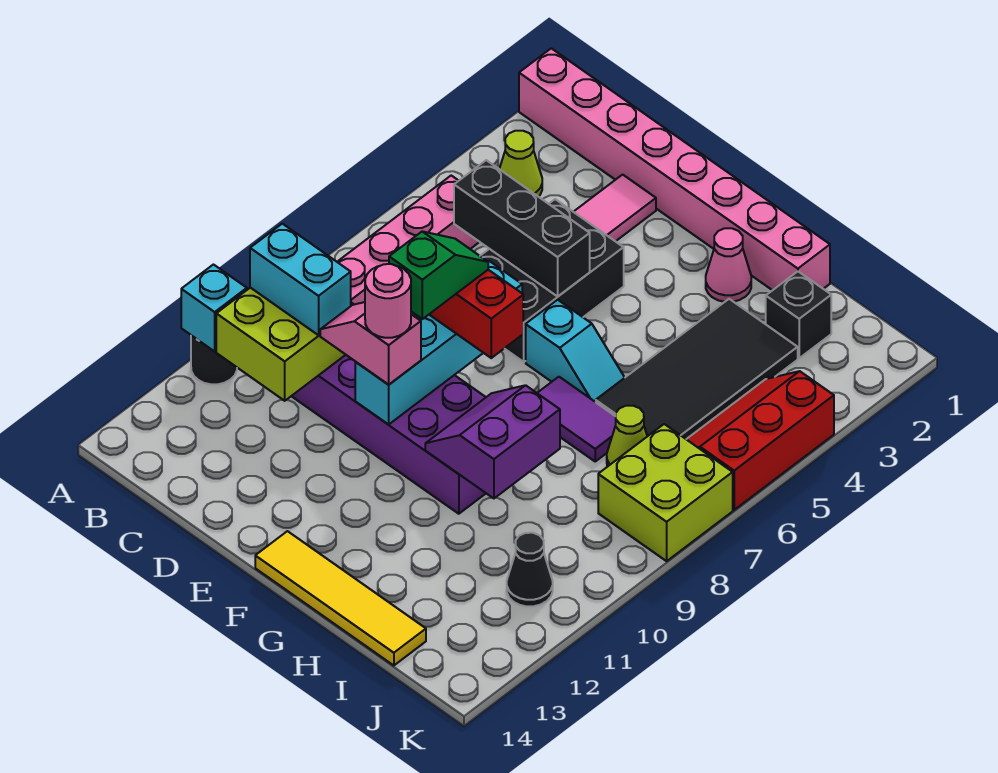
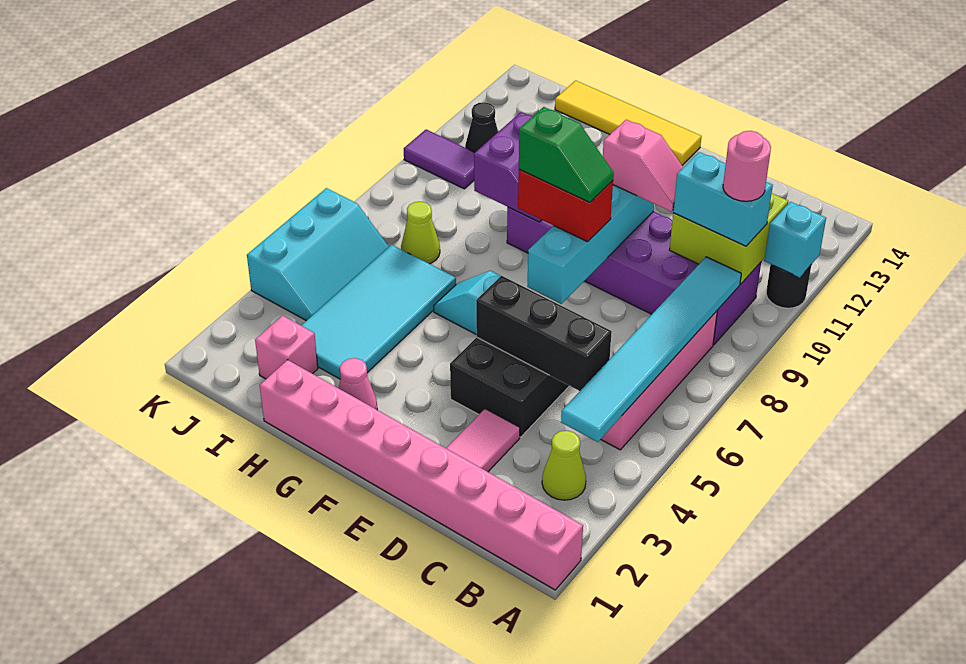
none -> cyan tile B4:B9 level 2
green slope E8:E9 level 4 top 9 -> green slope E8:F8 level 4 top F
pink round brick E10 level 4 -> pink round brick B10 level 4
purple tile G7:H7 level 1 -> purple tile J10:K10 level 1
black tile H3:I6 level 1 -> cyan tile H3:I6 level 1
black brick I2 level 1 -> pink brick I2 level 1
red slope J4:K6 level 1 top K -> cyan slope J4:K6 level 1 top K
lime brick J7:K8 level 1 -> none

